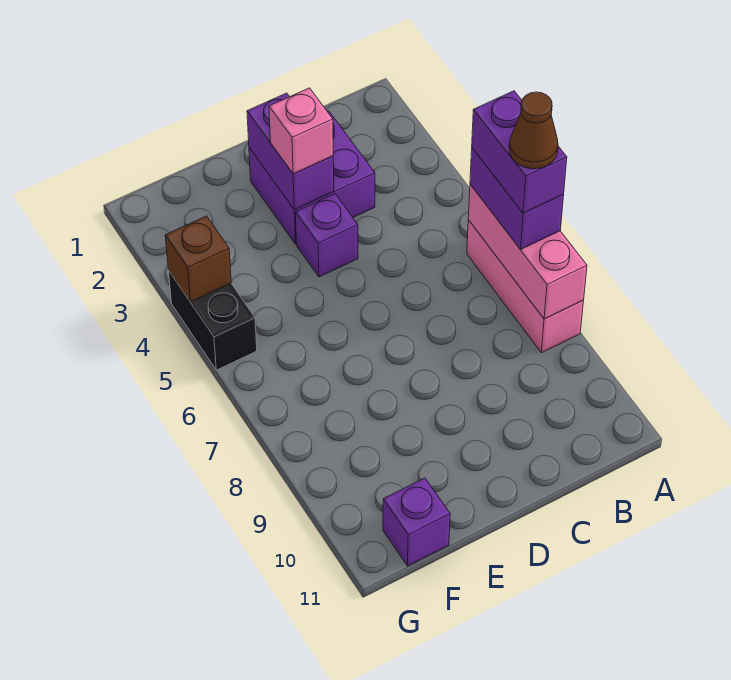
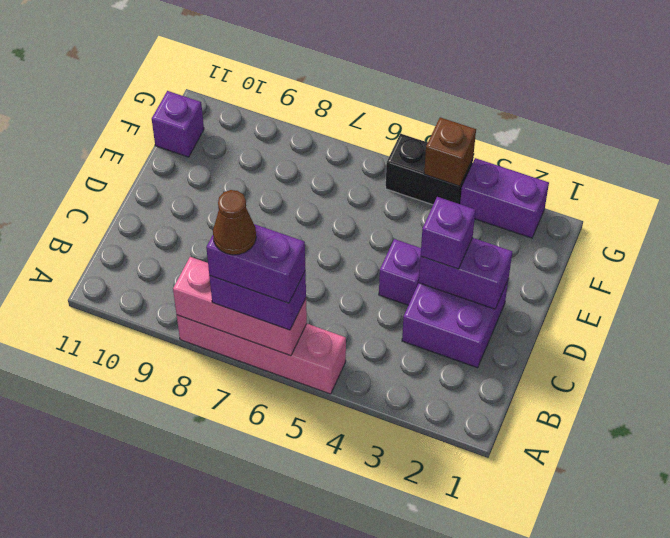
pink brick A6:A8 level 1 -> pink brick A5:A8 level 1
pink brick D3 level 3 -> purple brick D3 level 3
none -> purple brick G2:G3 level 1

